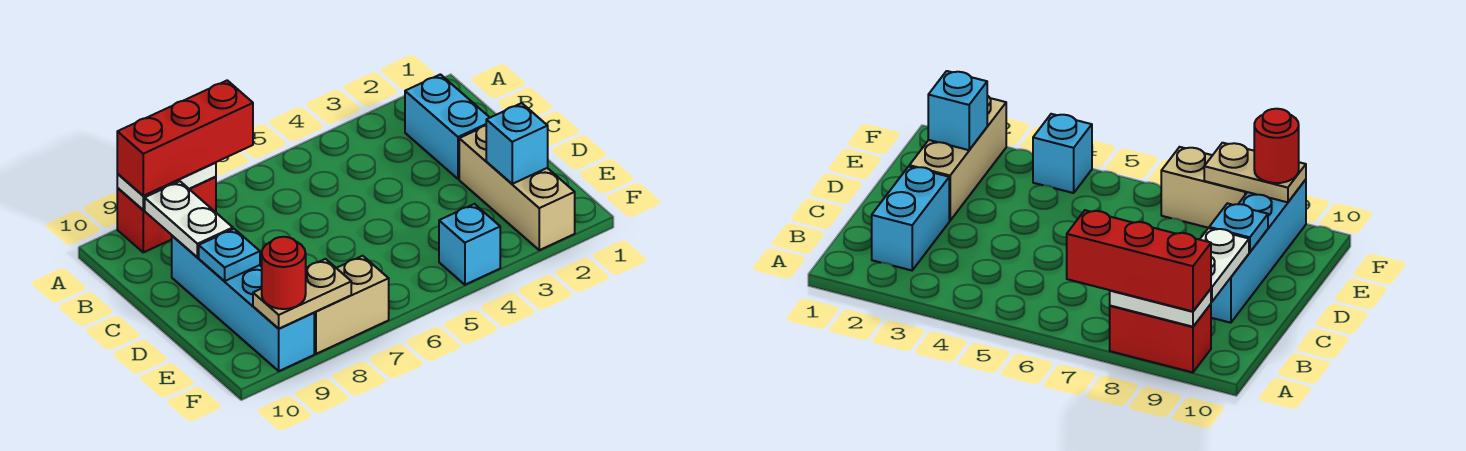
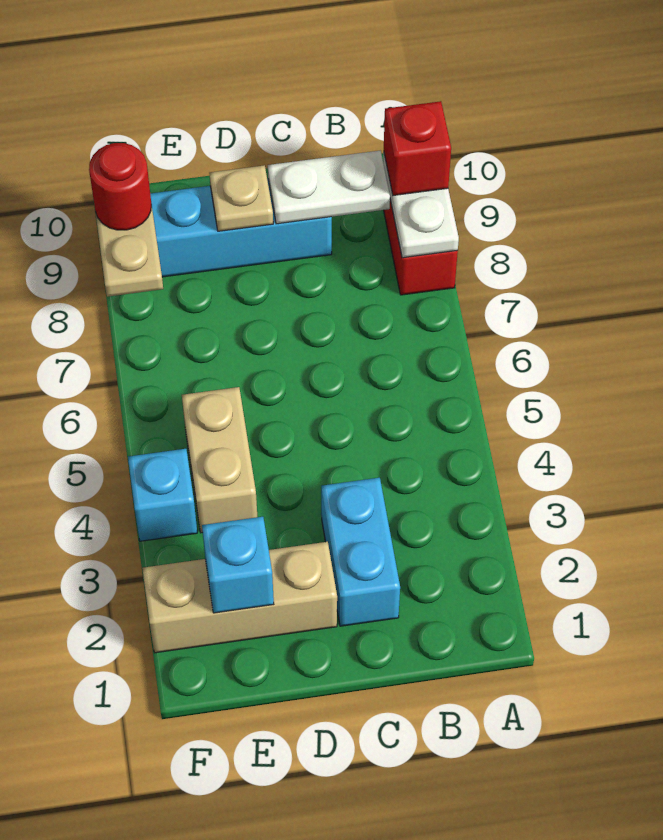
red brick A7:A9 level 3 -> red brick A9 level 3
cyan brick B2:C2 level 1 -> cyan brick C2:C3 level 1
cyan plate D9 level 2 -> tan plate D9 level 2
tan brick F7:F8 level 1 -> tan brick E4:E5 level 1

